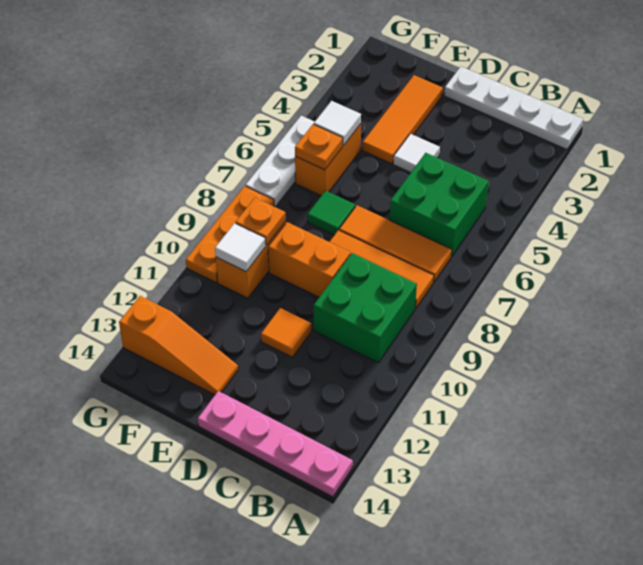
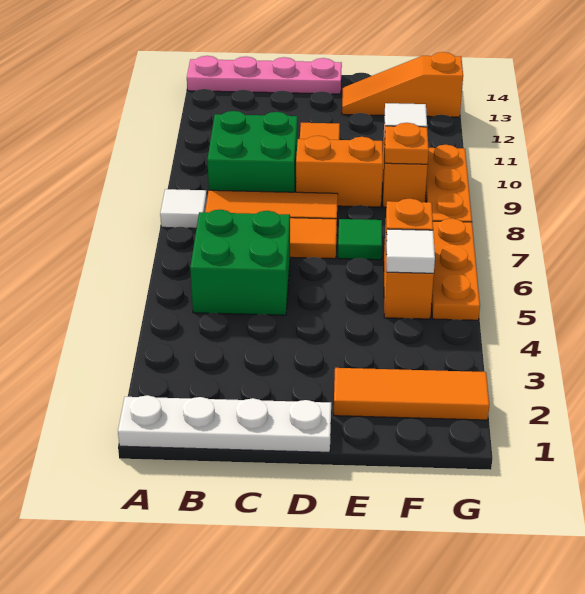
white tile D4 level 1 -> white tile A8 level 1
orange tile E2:E4 level 1 -> orange tile E2:G2 level 1
white plate G5:G7 level 1 -> orange plate G5:G7 level 1

